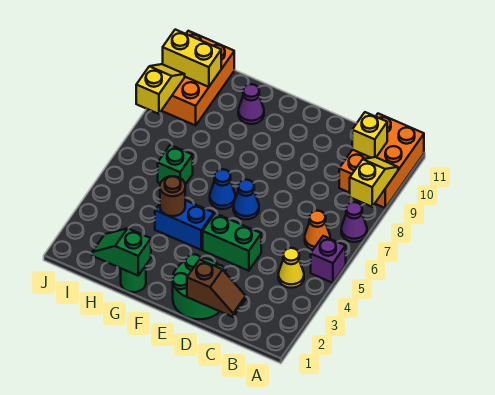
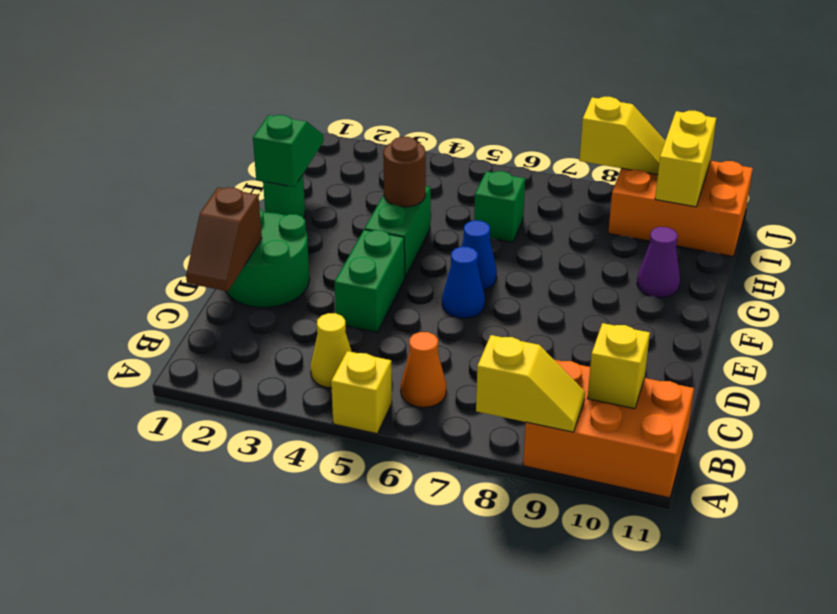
purple brick A5 level 1 -> yellow brick A5 level 1
purple cone A7 level 1 -> none
blue brick F4:G4 level 1 -> green brick F4:G4 level 1

